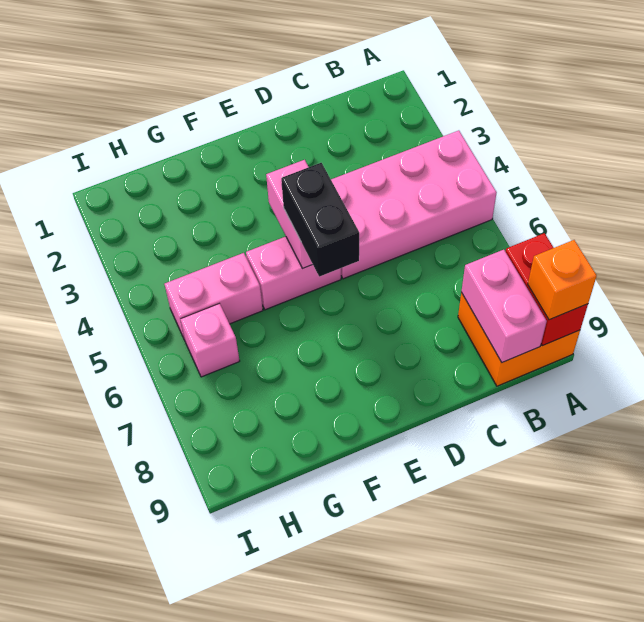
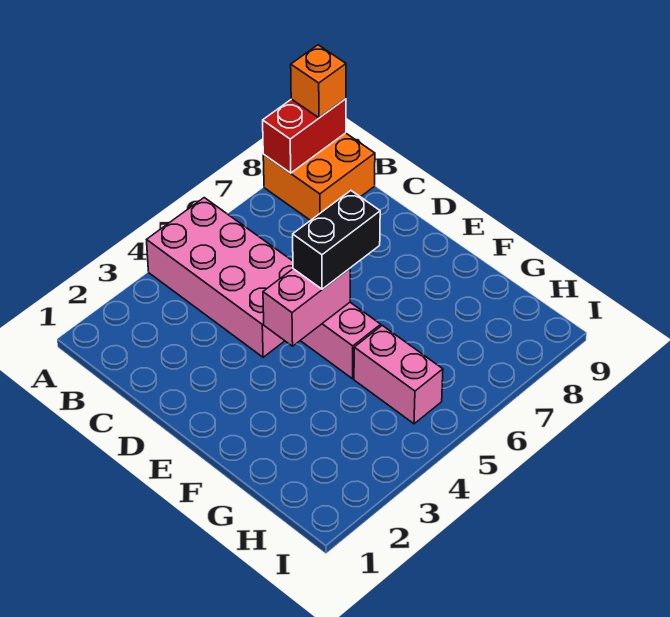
pink brick B8:B9 level 2 -> none
pink brick H6 level 1 -> none

